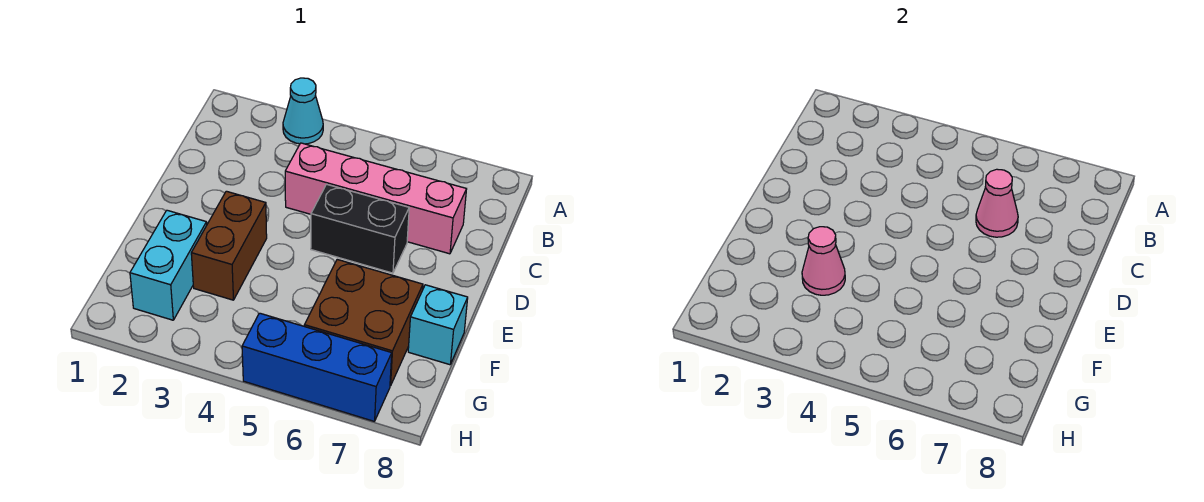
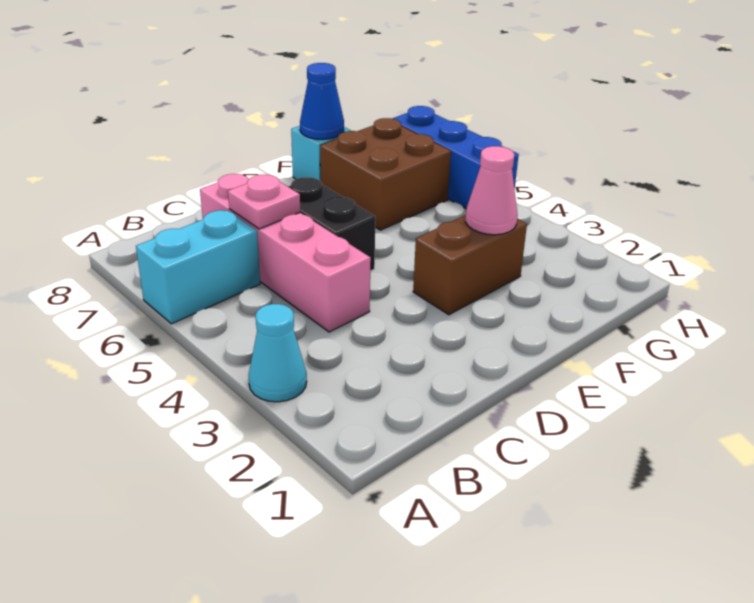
pink cone C6 level 2 -> pink plate C6 level 2
cyan brick F2:G2 level 1 -> cyan brick A6:B6 level 1
none -> blue cone F8 level 2

